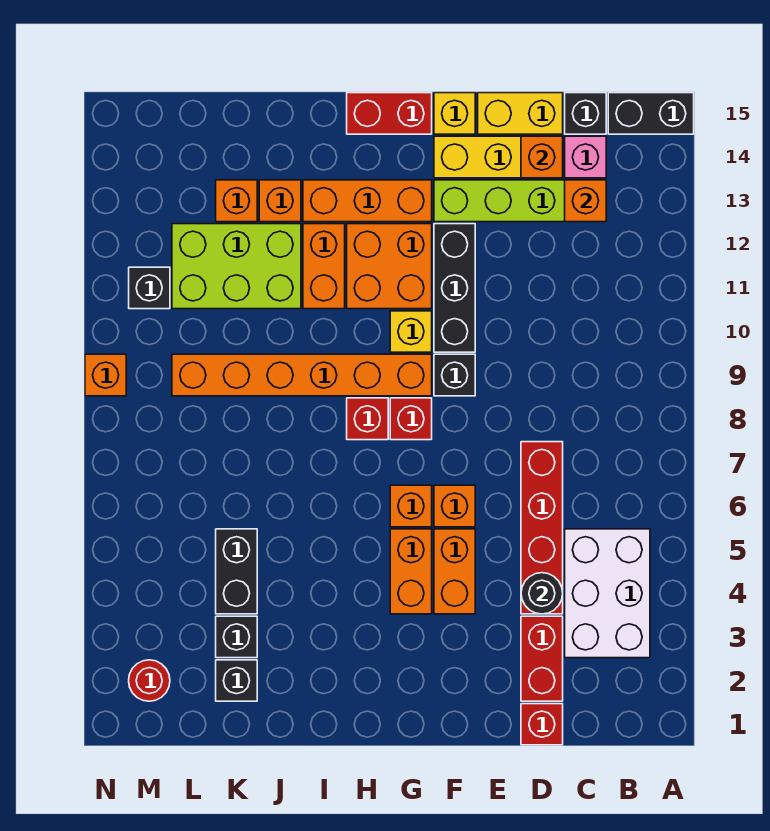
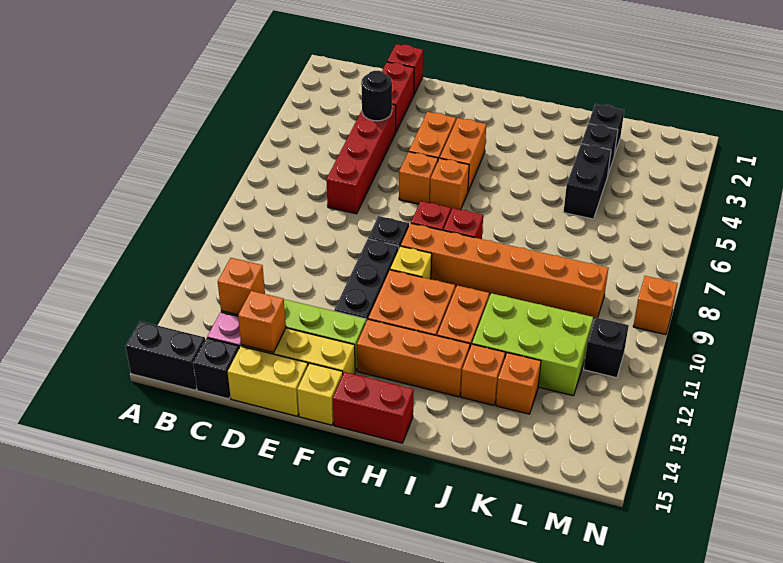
white brick B3:C5 level 1 -> none
red round brick M2 level 1 -> none

